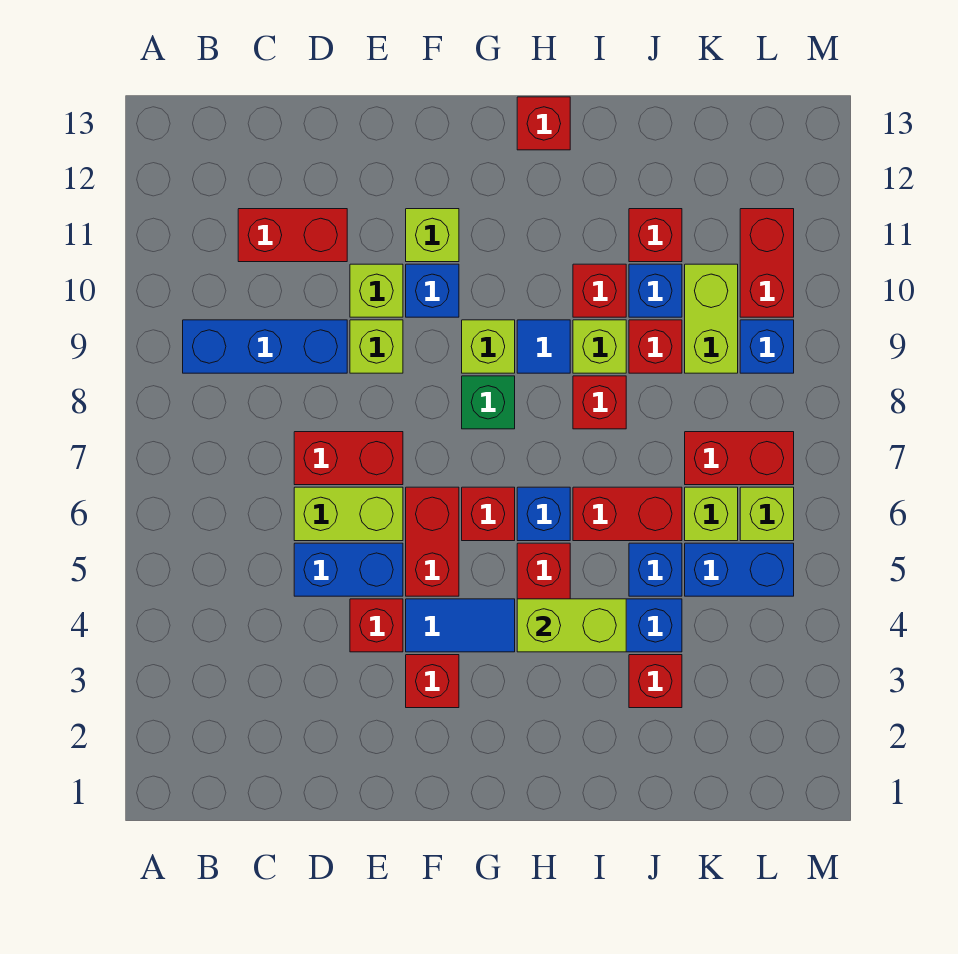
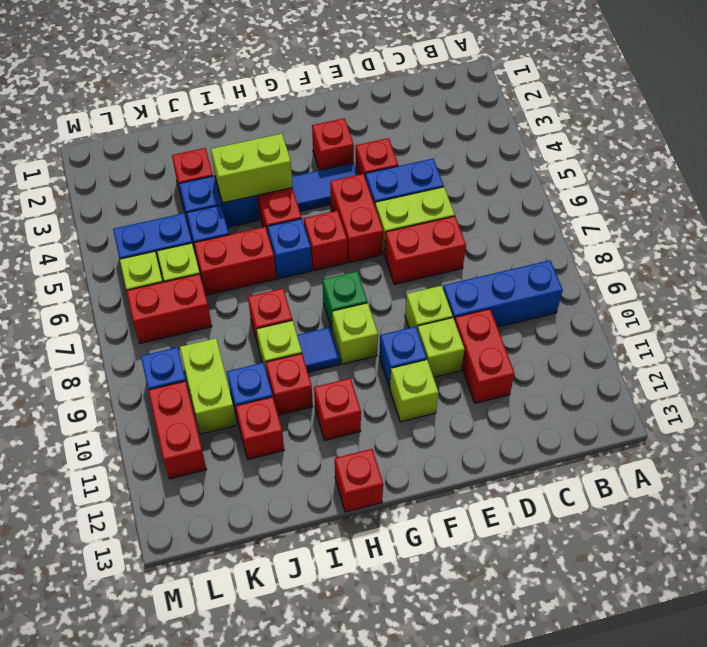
red brick C11:D11 level 1 -> red brick D10:D11 level 1
red brick J9 level 1 -> red brick H11 level 1

